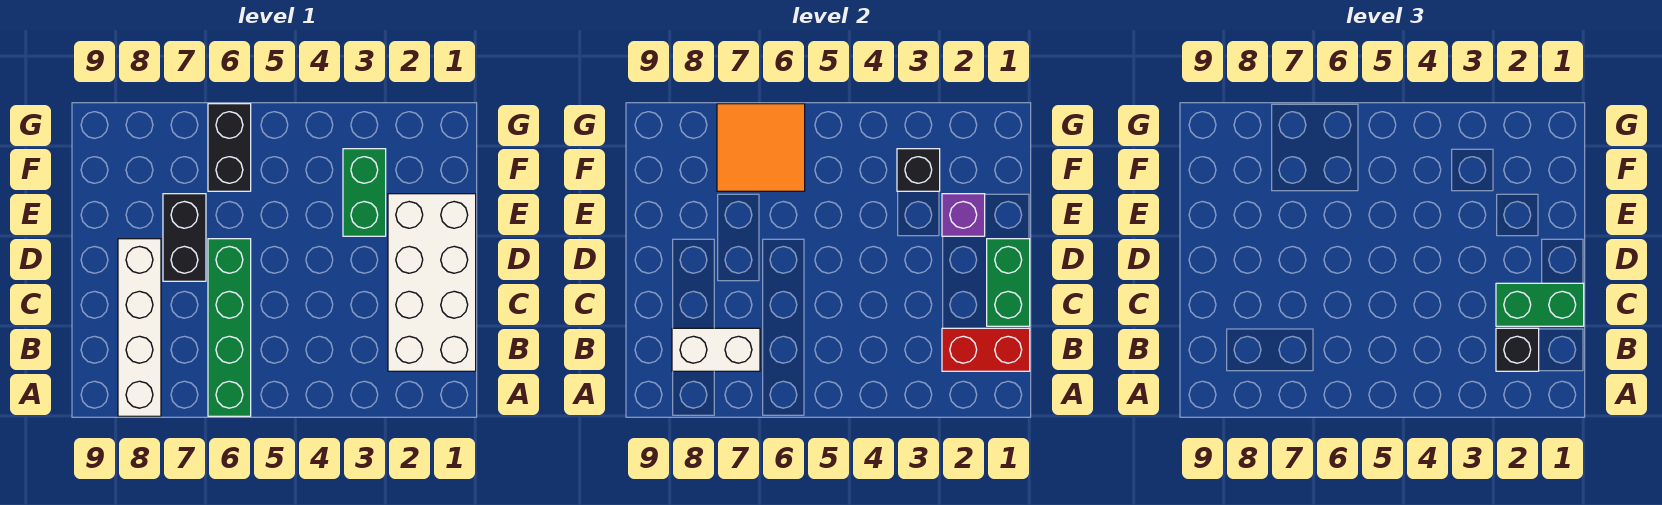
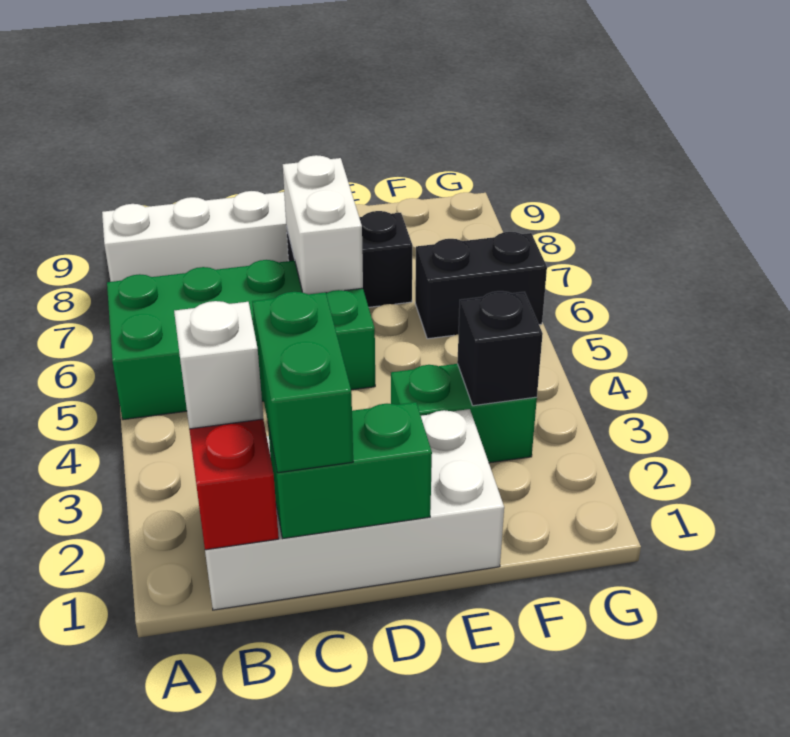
green brick A6:D6 level 1 -> green brick A5:D6 level 1
black brick B2 level 3 -> white brick B2 level 3
white brick B7:B8 level 2 -> white brick D6:D7 level 2
purple brick E2 level 2 -> none
orange tile F6:G7 level 2 -> none

